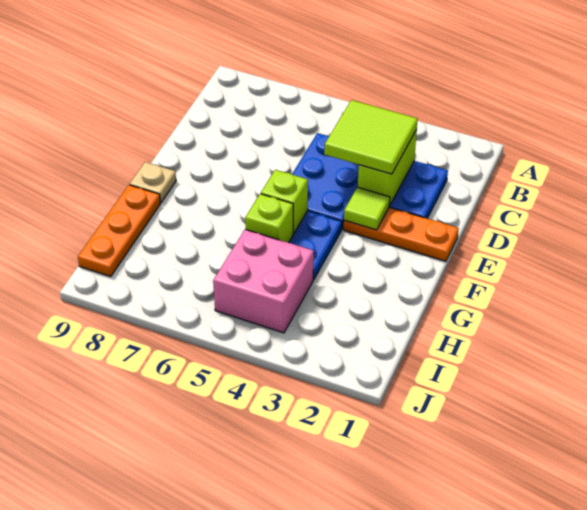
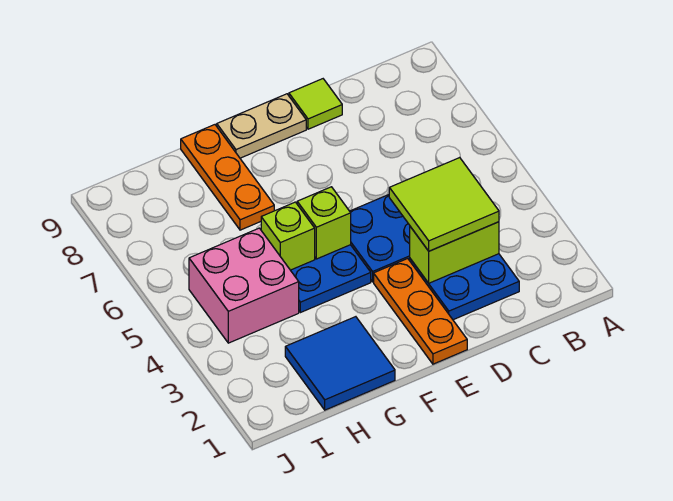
lime tile E3 level 2 -> lime tile D9 level 1
tan plate F9 level 1 -> tan plate E9:F9 level 1
none -> blue tile G1:H2 level 1
orange plate G9:I9 level 1 -> orange plate G7:G9 level 1

